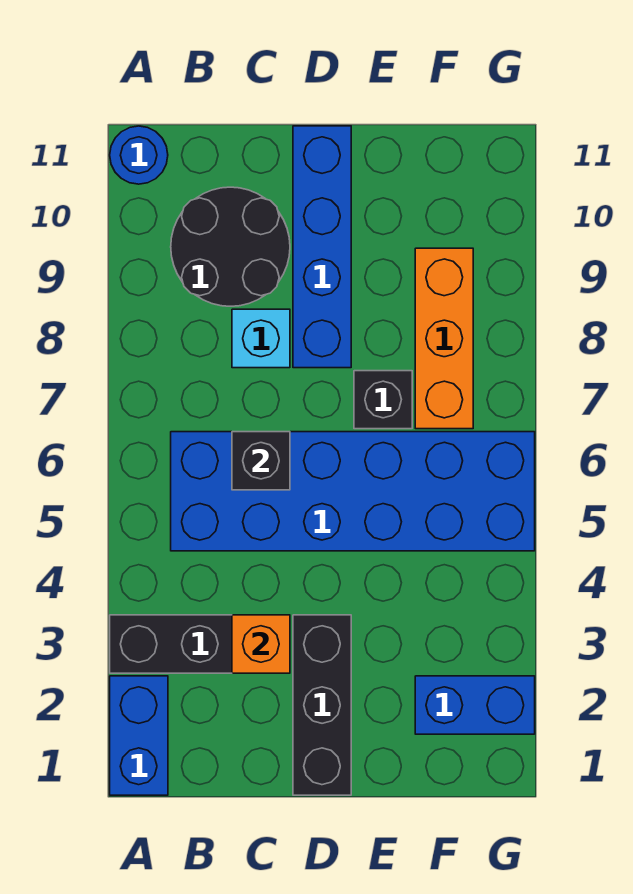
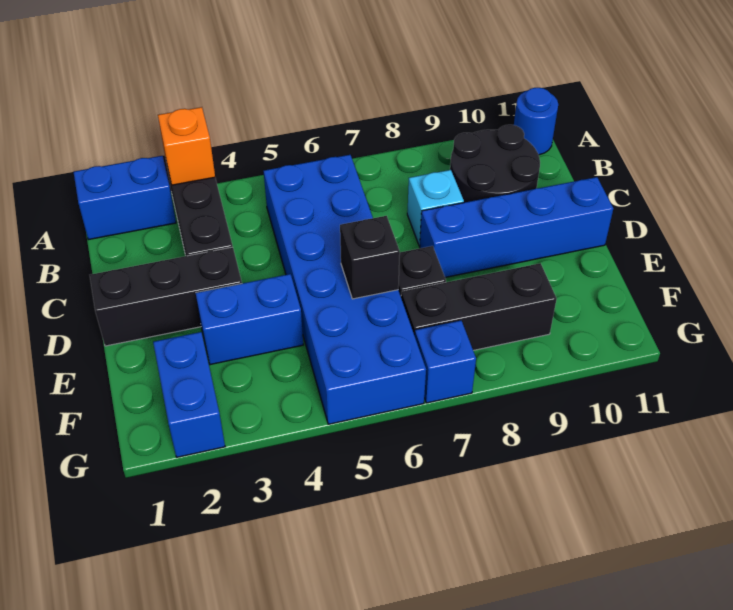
orange brick C3 level 2 -> orange brick A3 level 2
black brick C6 level 2 -> black brick E6 level 2
none -> blue brick E3:E4 level 1
orange brick F7:F9 level 1 -> black brick F7:F9 level 1
none -> blue brick G7 level 1

